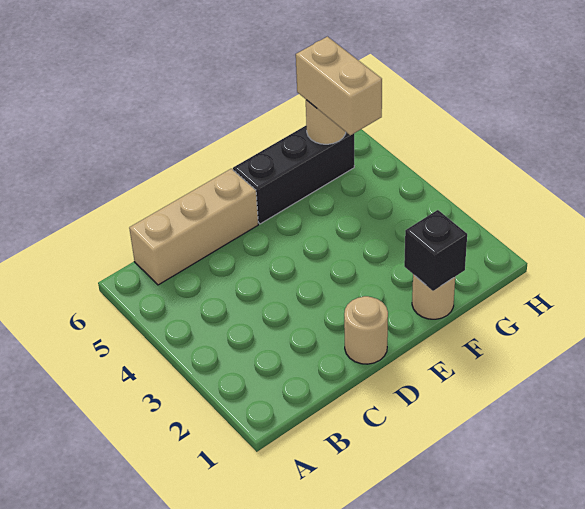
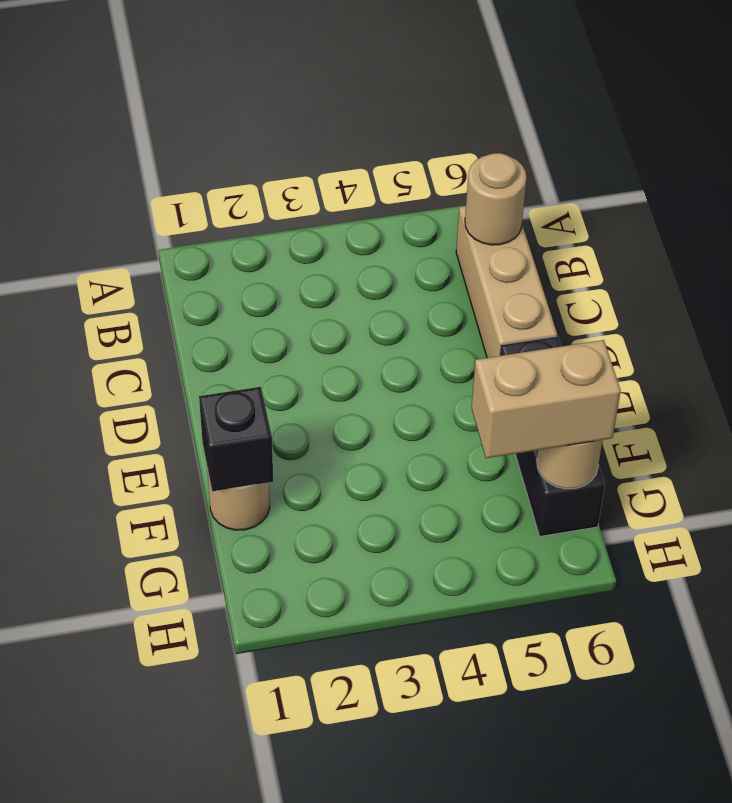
tan round brick D1 level 1 -> tan round brick B6 level 2

